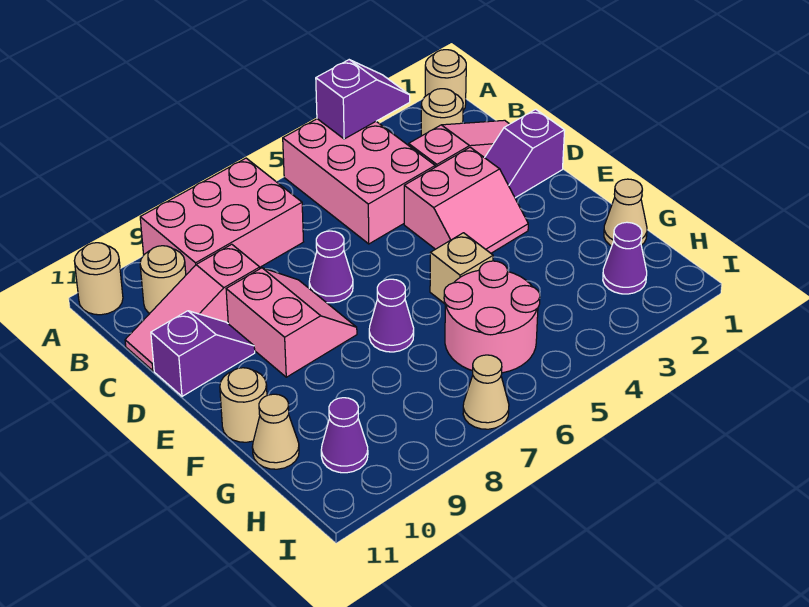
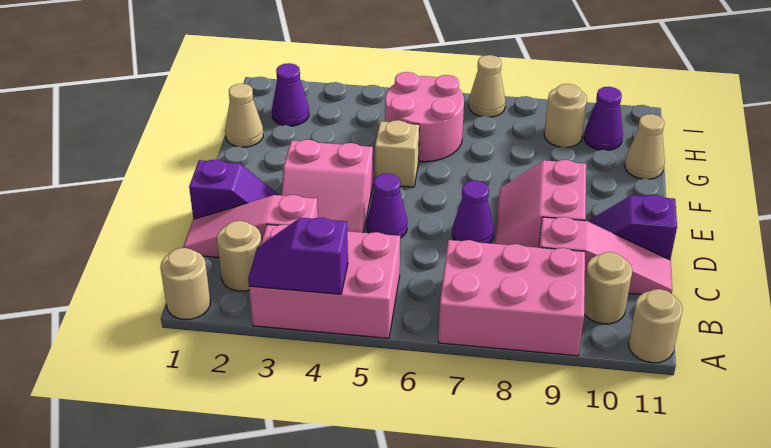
pink brick A4:C5 level 1 -> pink brick A3:B5 level 1
pink slope D3:E4 level 1 top D -> pink slope D3:E4 level 1 top E
purple cone F7 level 1 -> purple cone D5 level 1
tan round brick F11 level 1 -> tan round brick H9 level 1

